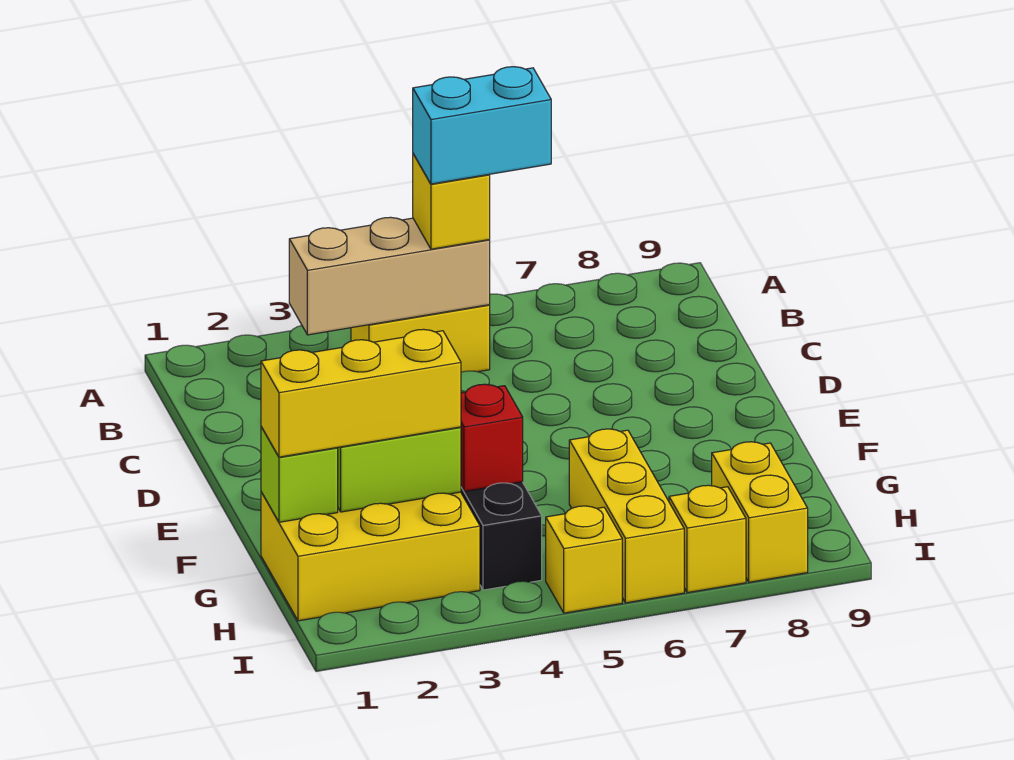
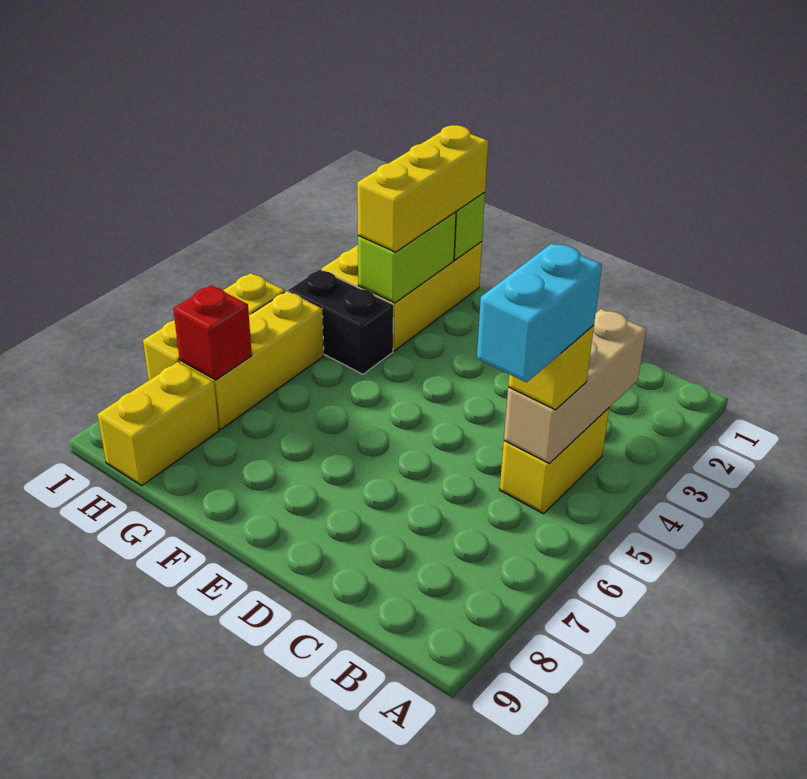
red brick G4 level 2 -> red brick H7 level 2
yellow brick G6:I6 level 1 -> yellow brick H5:H7 level 1
yellow brick H8:I8 level 1 -> yellow brick H8:H9 level 1

